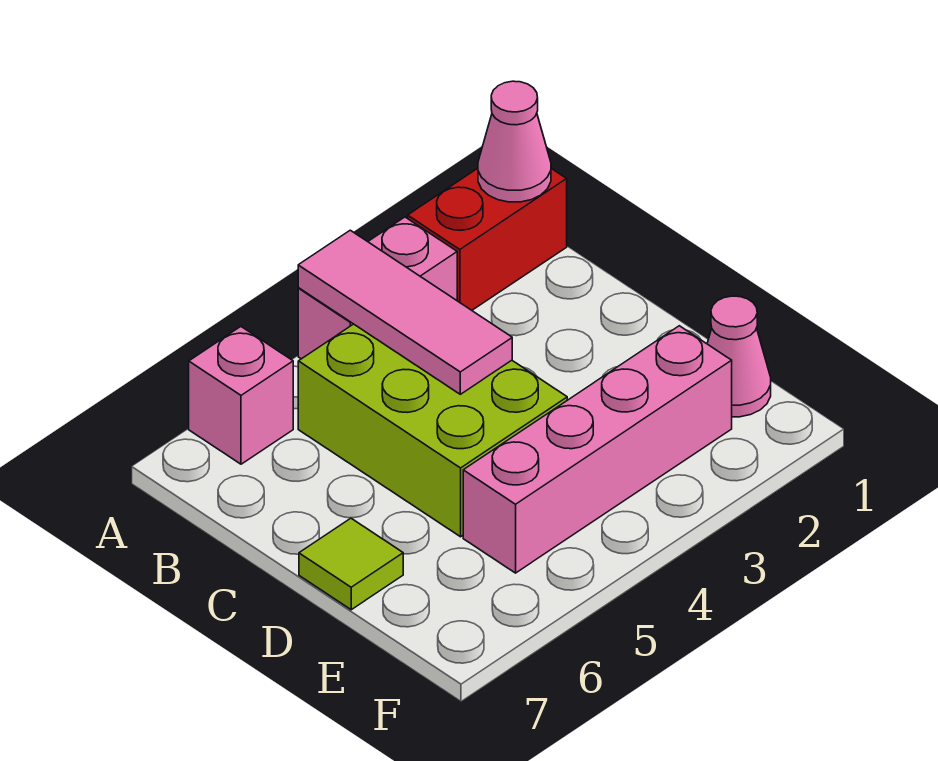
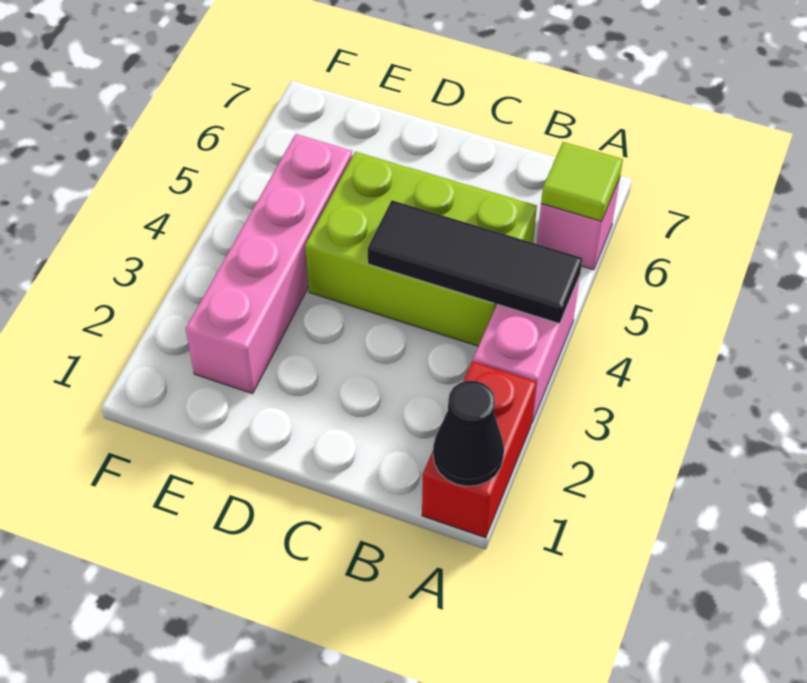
pink cone A1 level 2 -> black cone A1 level 2
pink tile A4:C4 level 2 -> black tile A4:C4 level 2
lime tile D7 level 1 -> lime tile A6 level 2
pink cone E1 level 1 -> none

